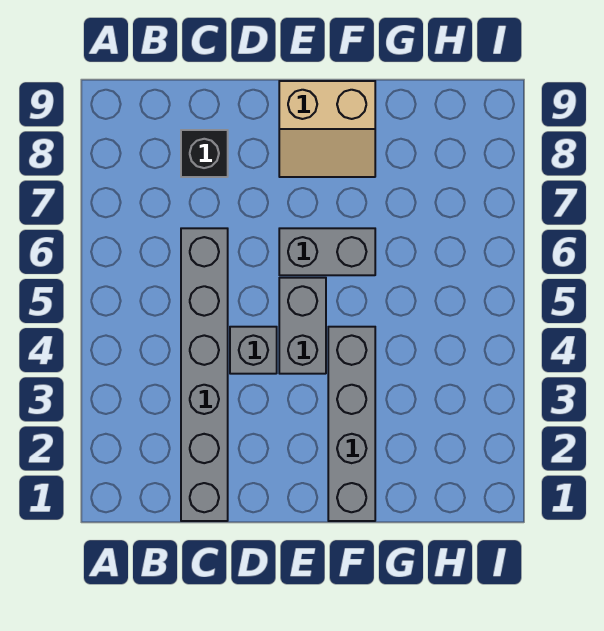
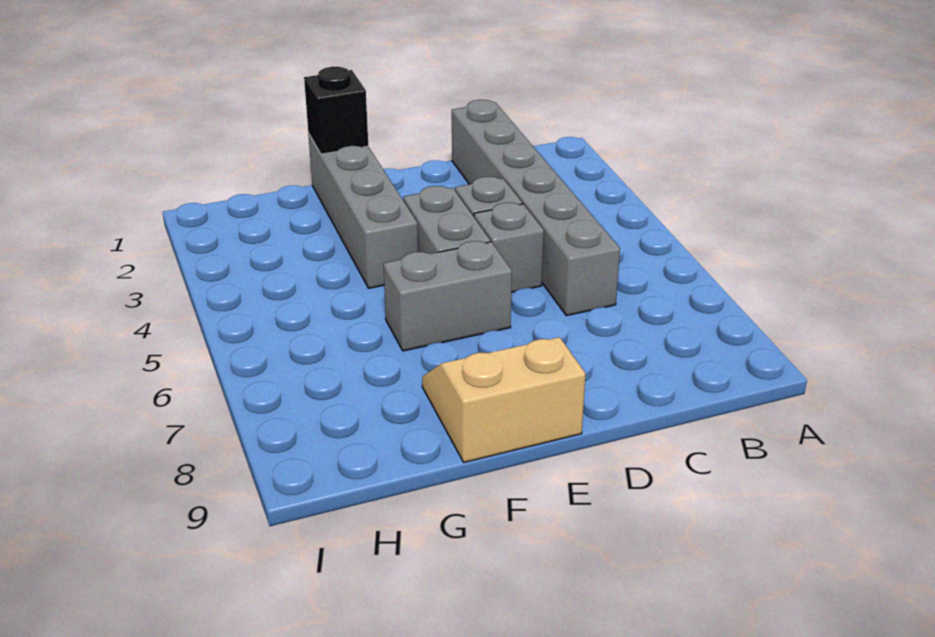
black brick C8 level 1 -> black brick F1 level 2
none -> grey brick D5 level 1

